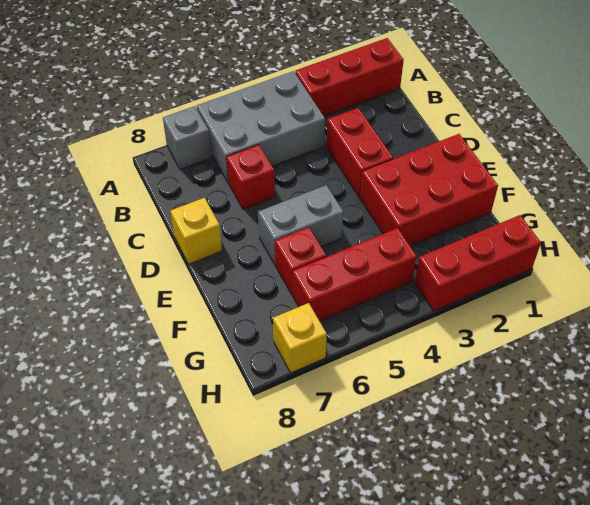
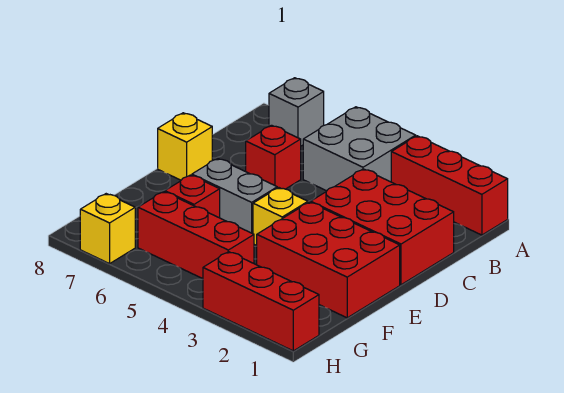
grey brick A4:B6 level 1 -> grey brick A4:B5 level 1
red brick C3:D3 level 1 -> red brick C1:D3 level 1
none -> yellow brick E4 level 1

